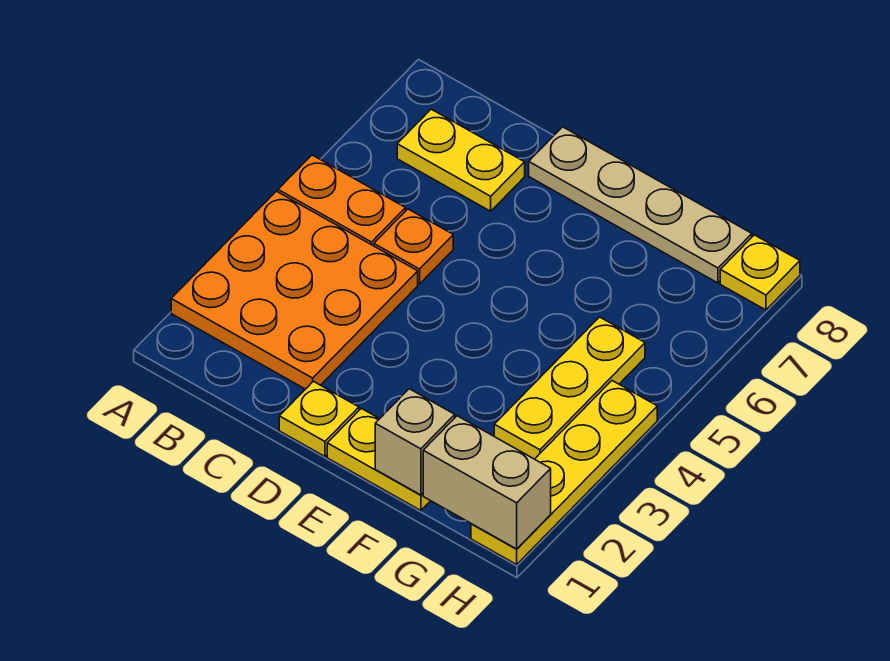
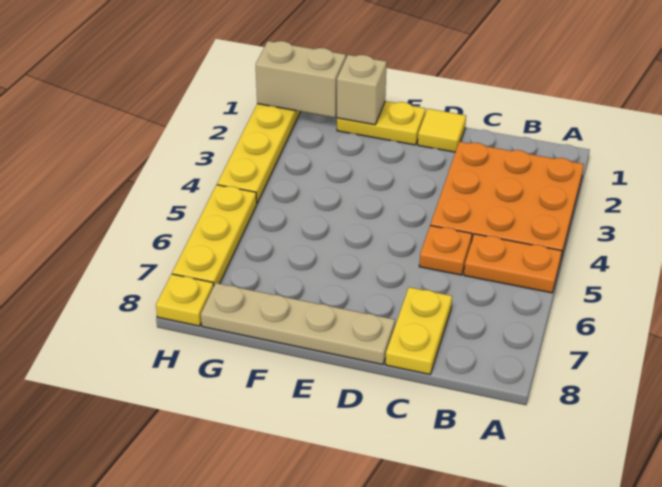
yellow plate B7:C7 level 1 -> yellow plate C7:C8 level 1
yellow plate D1 level 1 -> yellow tile D1 level 1
yellow plate G3:G5 level 1 -> yellow plate H5:H7 level 1

